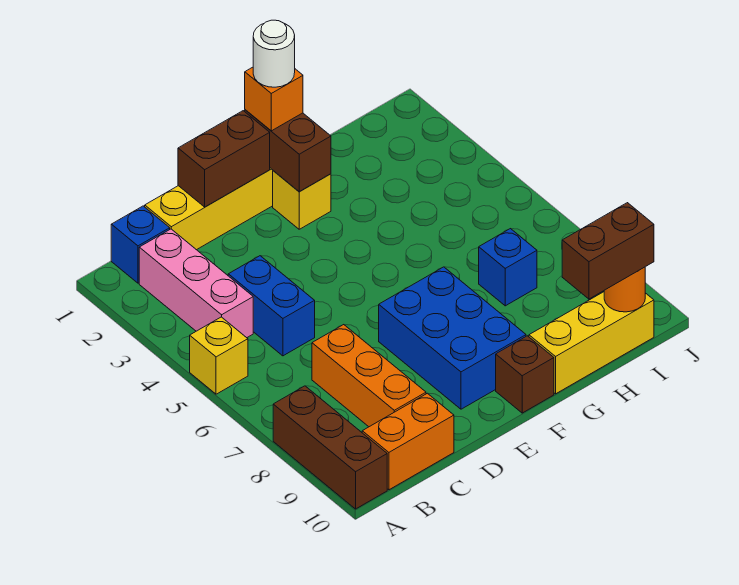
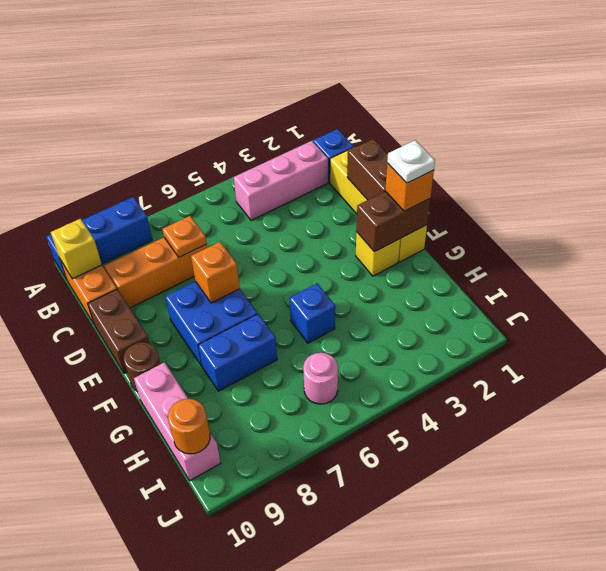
yellow brick A5 level 1 -> yellow brick B10 level 2
brown brick A8:A10 level 1 -> blue brick A8:A10 level 1
blue brick C4:C5 level 1 -> blue brick G7:G8 level 1
none -> orange plate C7 level 2
blue brick E7:F9 level 1 -> blue brick E7:F8 level 1
none -> orange brick E7 level 2
white round brick F1 level 4 -> white plate F1 level 4
brown brick F10 level 1 -> brown round brick F10 level 1
yellow brick G10:I10 level 1 -> pink brick G10:I10 level 1
blue brick H7 level 1 -> blue brick G5 level 1
brown brick H10:I10 level 3 -> brown brick D10:E10 level 1
none -> pink round brick I6 level 1

